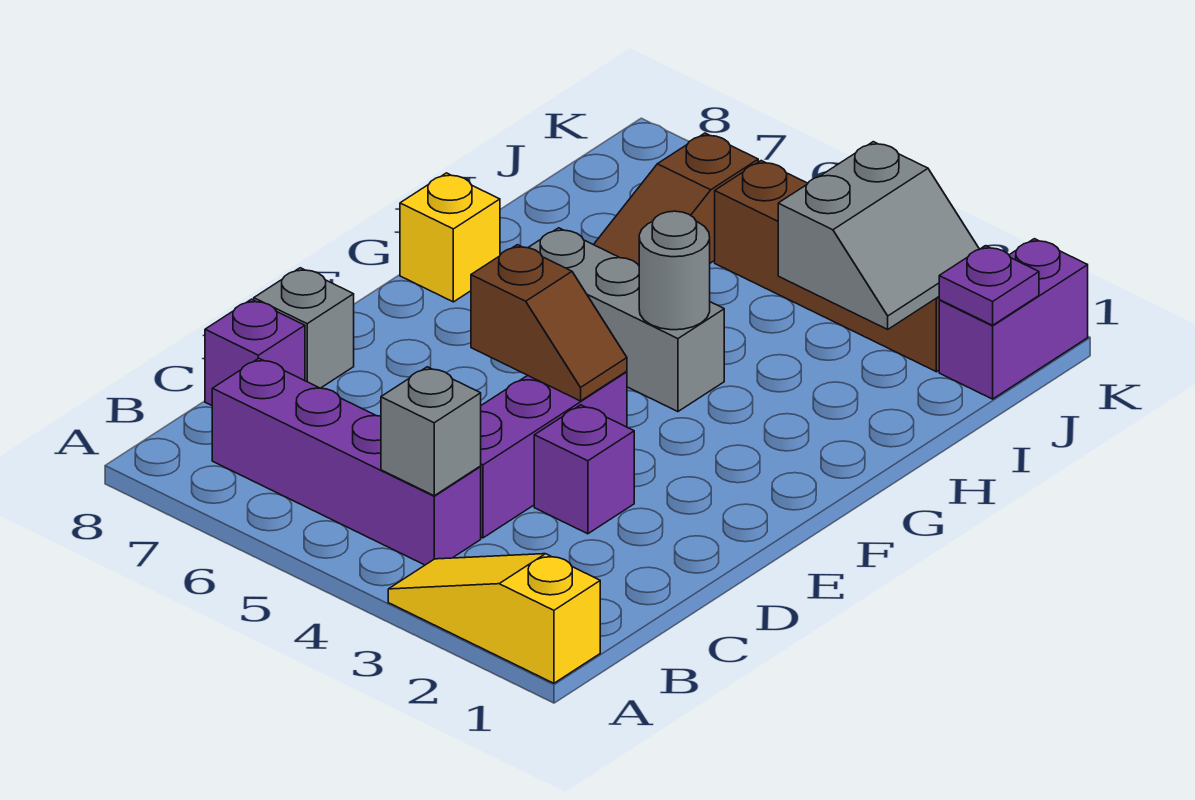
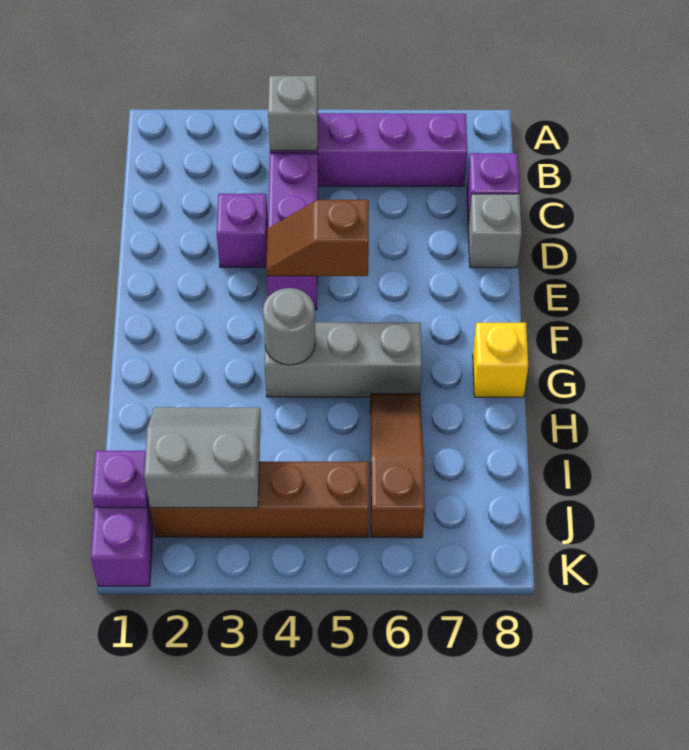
yellow slope A1:A3 level 1 top 1 -> none
grey slope I2:J3 level 2 top 3 -> grey slope I2:J3 level 2 top J

